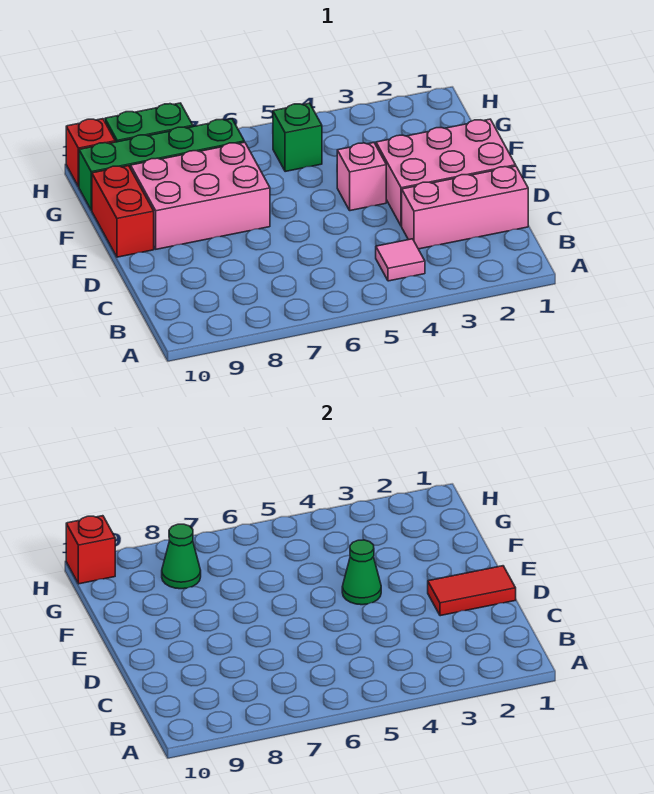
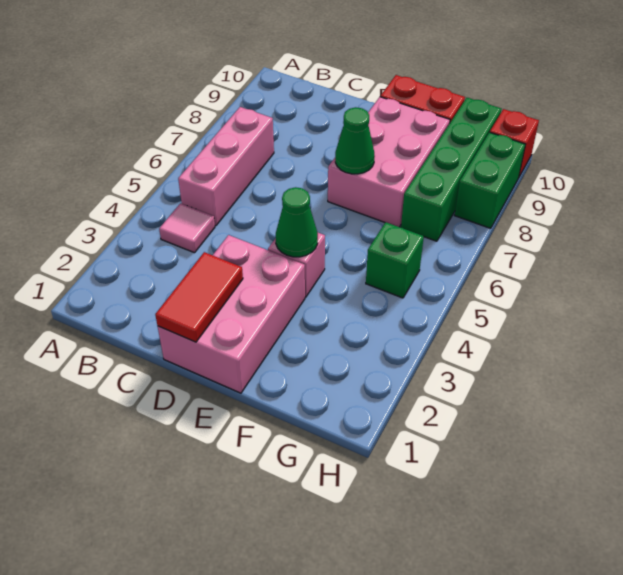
pink brick C1:C3 level 1 -> pink brick B5:B7 level 1
green cone G8 level 2 -> green cone E7 level 2
red brick H10 level 2 -> none

